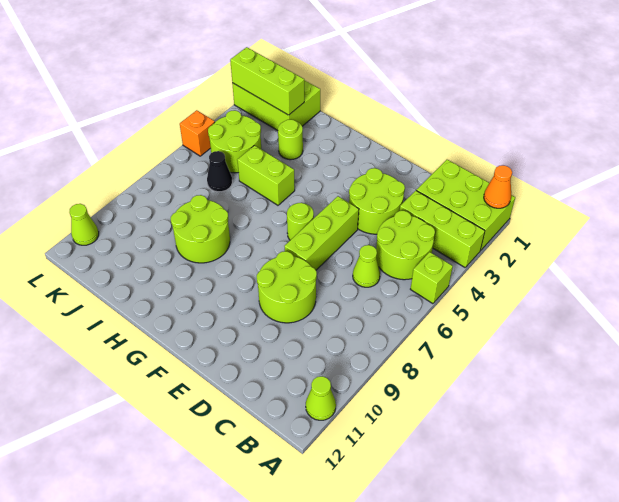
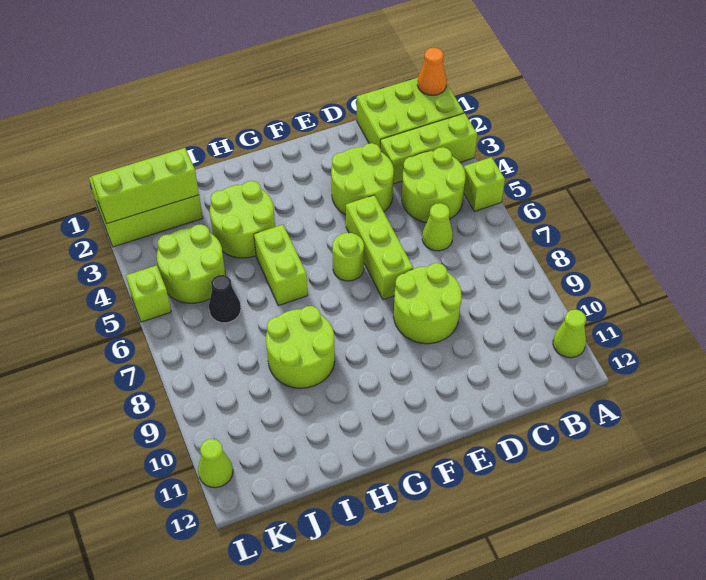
lime brick H5:I5 level 1 -> lime brick H5:H6 level 1
lime round brick I3 level 1 -> lime round brick H3:I4 level 1
orange brick L5 level 1 -> lime brick L5 level 1

